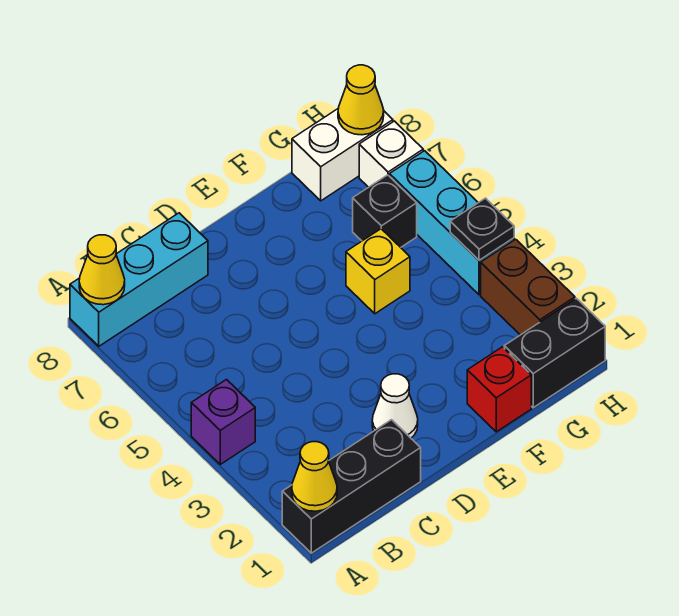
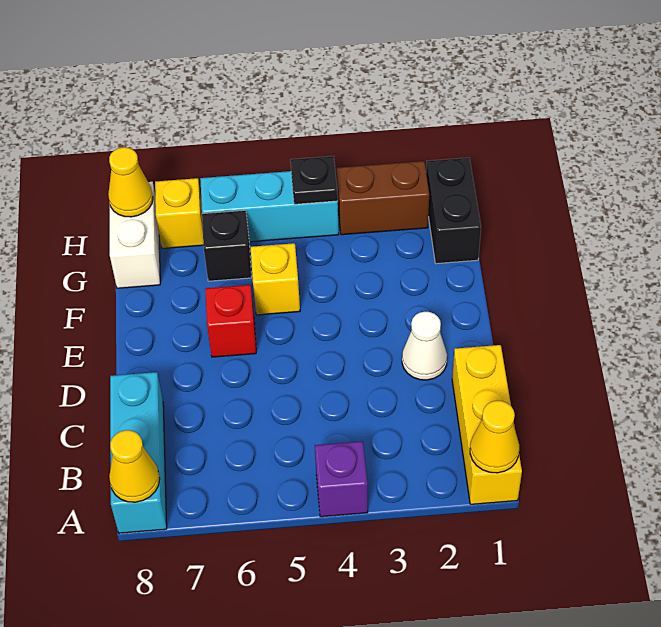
black brick A1:C1 level 1 -> yellow brick A1:C1 level 1
red brick F1 level 1 -> red brick E6 level 1
white brick H7 level 1 -> yellow brick H7 level 1

